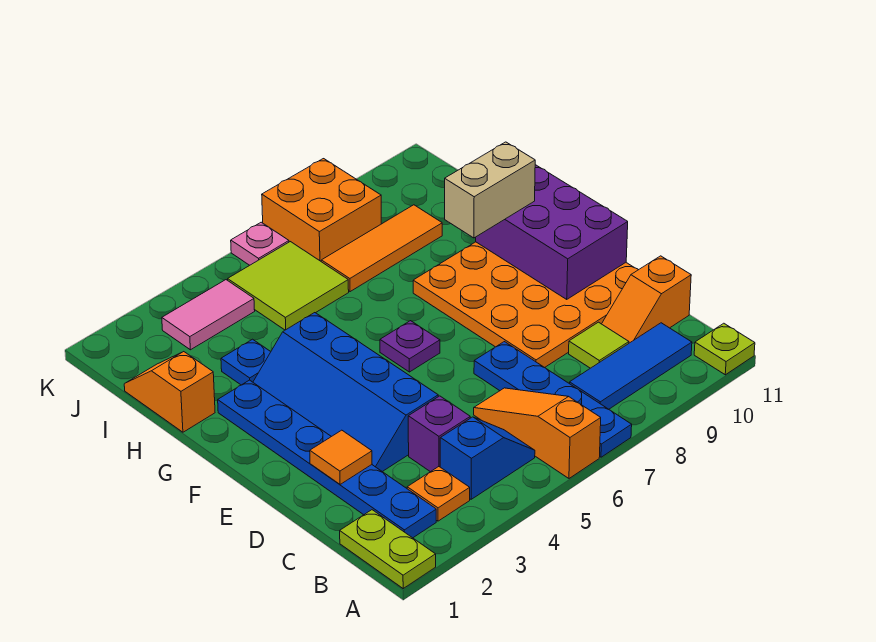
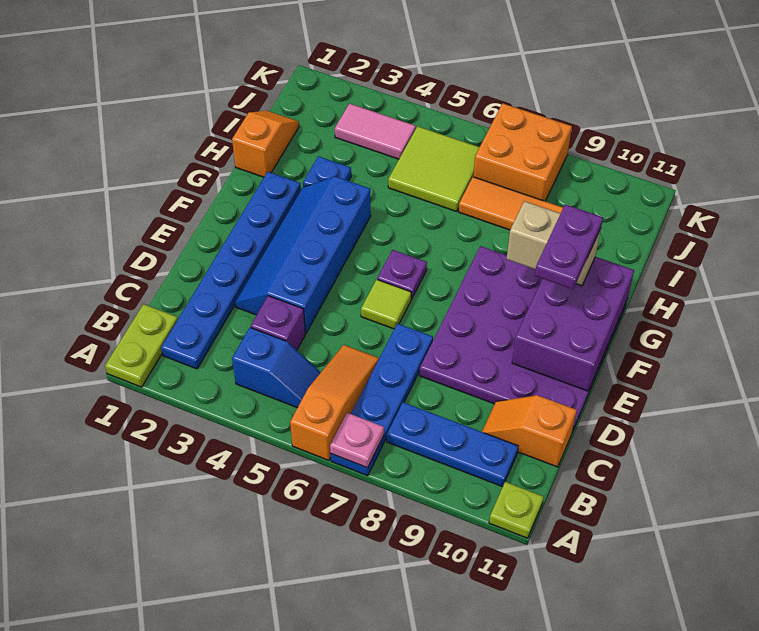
orange plate B3 level 1 -> none
blue tile B8:B10 level 1 -> blue plate B8:B10 level 1
lime tile C9 level 1 -> lime tile E6 level 1
orange tile D2 level 2 -> none
orange plate D8:G11 level 1 -> purple plate D8:G11 level 1
none -> purple plate F10:G10 level 4
pink plate K6 level 1 -> pink plate A7 level 2

